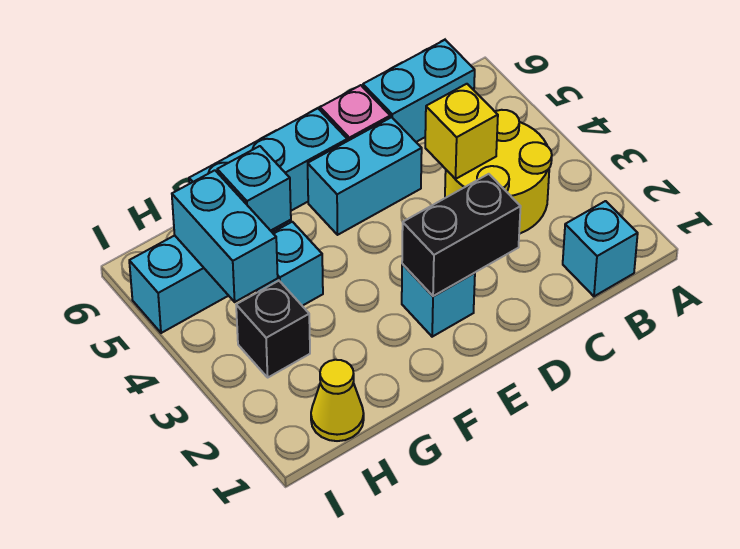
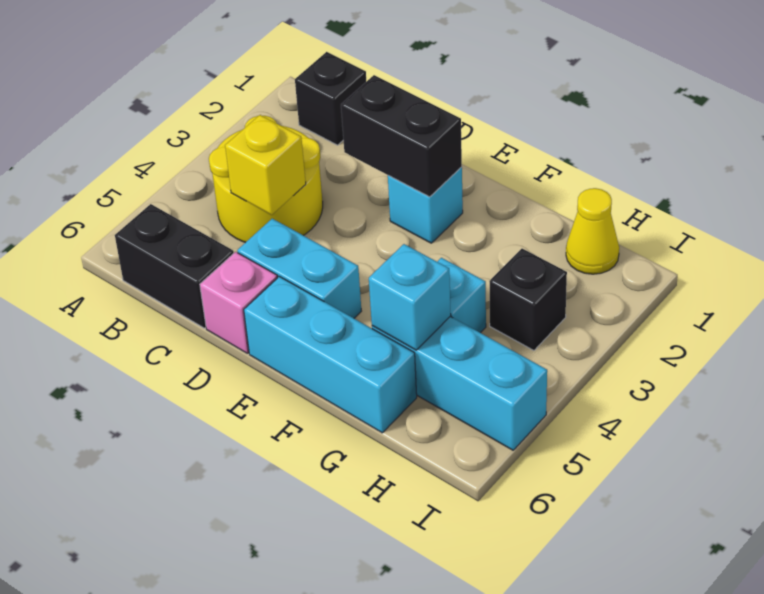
cyan brick B1 level 1 -> black brick B1 level 1
cyan brick B6:C6 level 1 -> black brick B6:C6 level 1
cyan brick H4:H5 level 2 -> none

